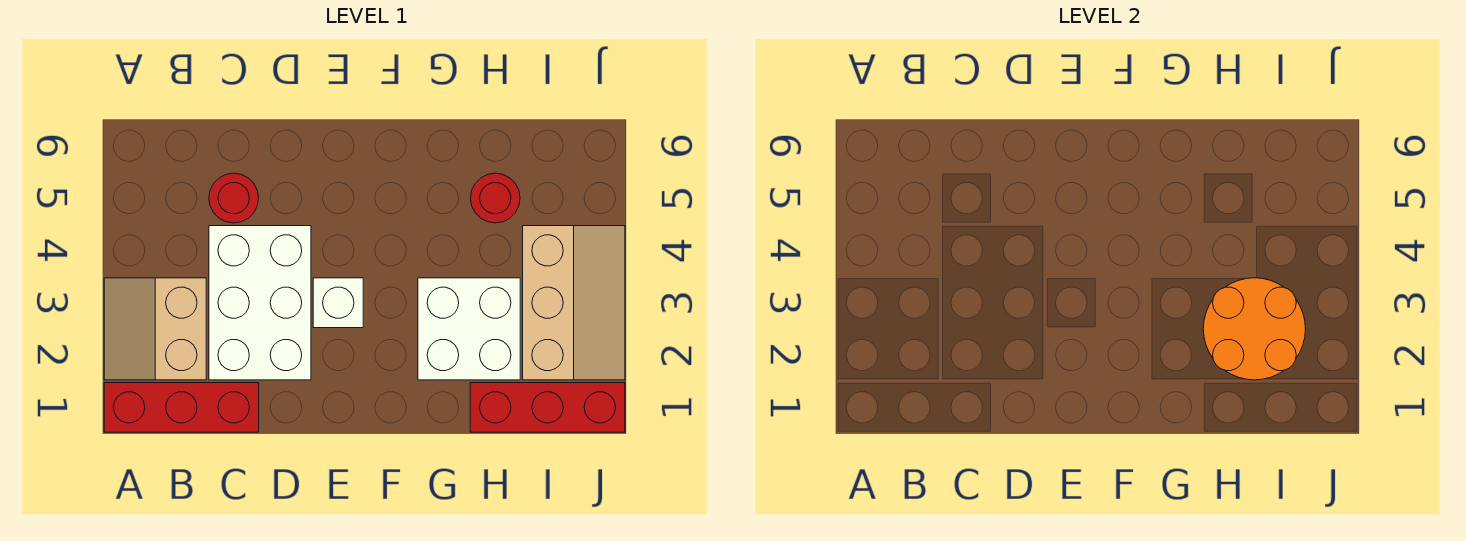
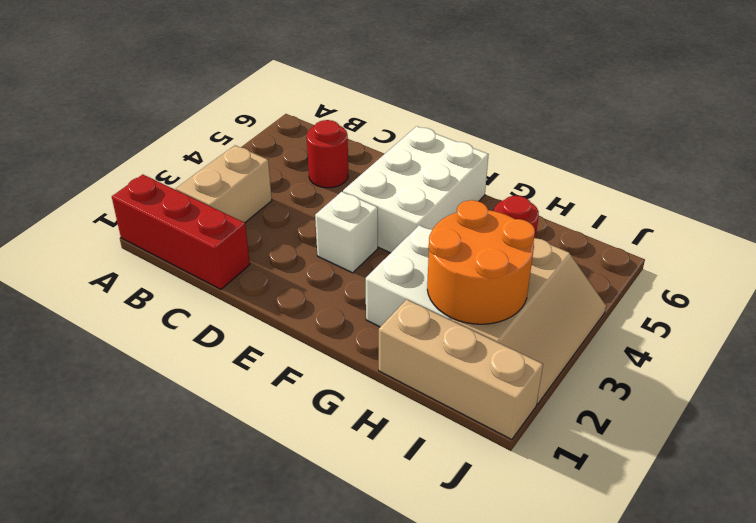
white brick C2:D4 level 1 -> white brick E4:F6 level 1
red brick H1:J1 level 1 -> tan brick H1:J1 level 1

